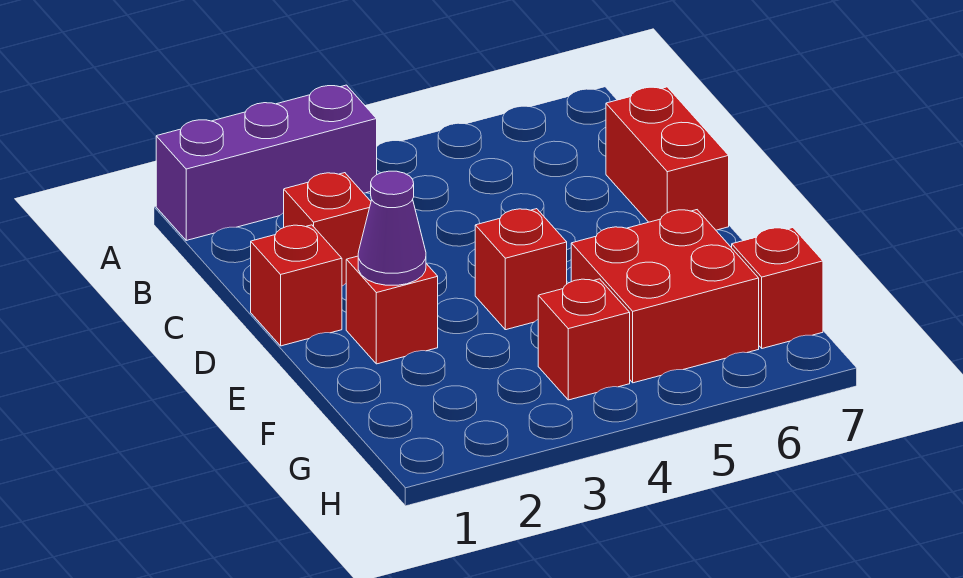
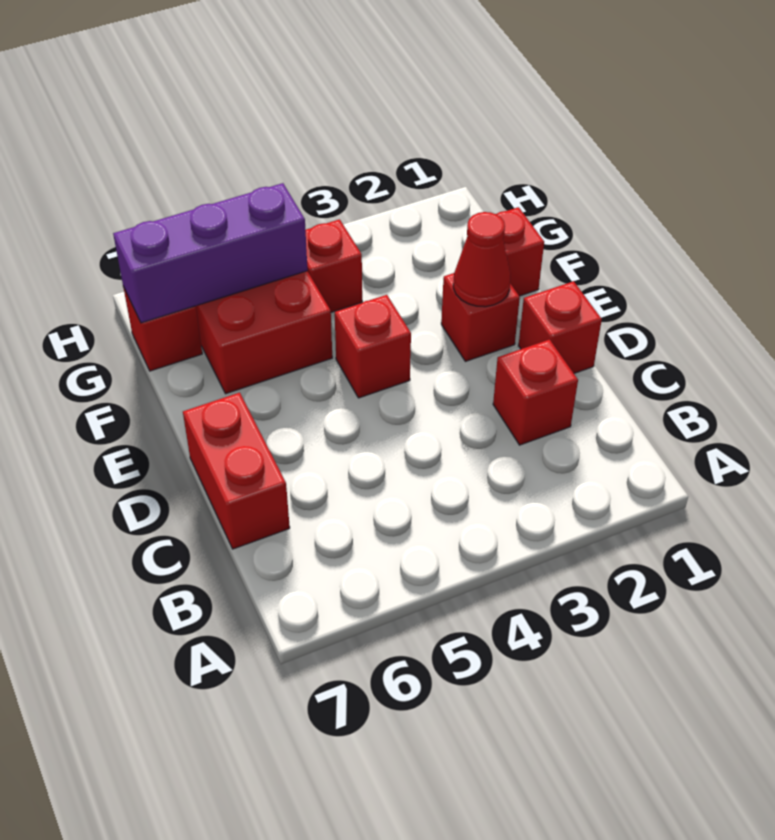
purple brick A1:A3 level 1 -> purple brick G5:G7 level 2
purple cone E2 level 2 -> red cone E2 level 2
none -> red brick F1 level 1

